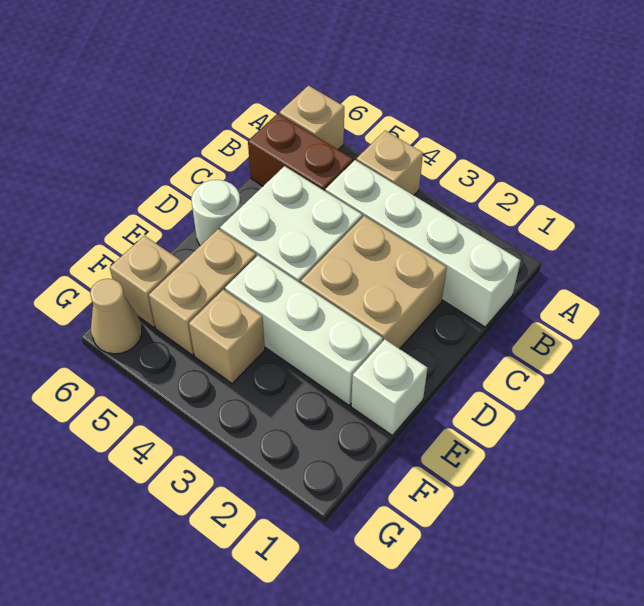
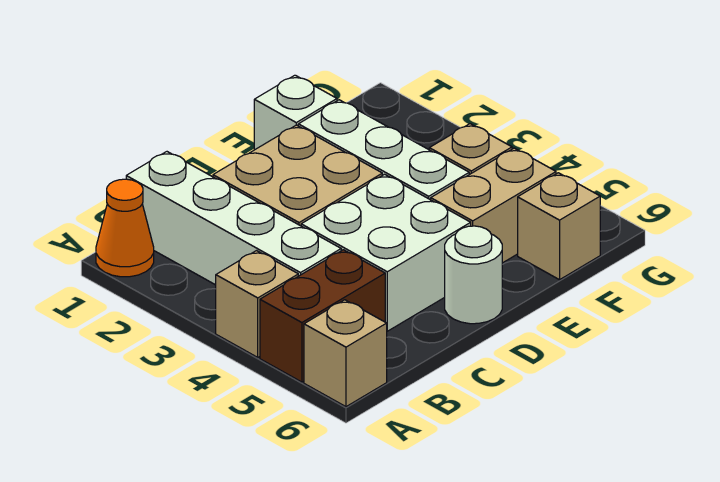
none -> orange cone A1 level 1
brown brick B5:B6 level 1 -> brown brick A5:B5 level 1
tan cone G6 level 1 -> none

